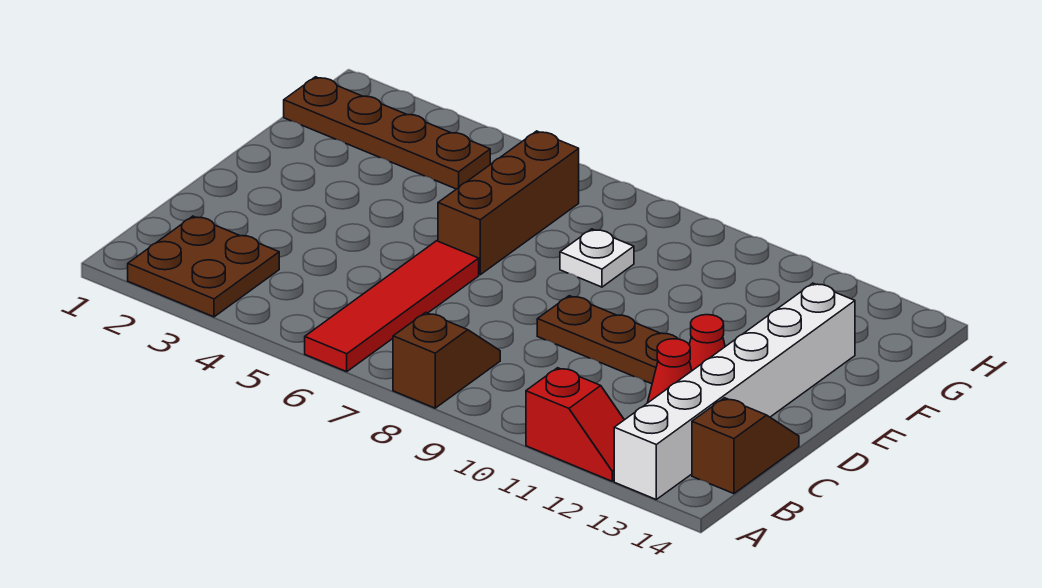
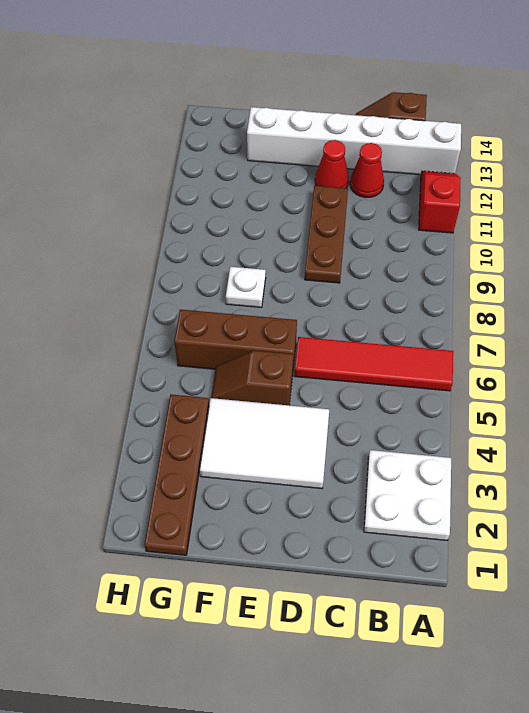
brown plate A2:B3 level 1 -> white plate A2:B3 level 1
brown slope A8:B8 level 1 top A -> brown slope E5:F5 level 1 top E
none -> white tile D3:F4 level 1

